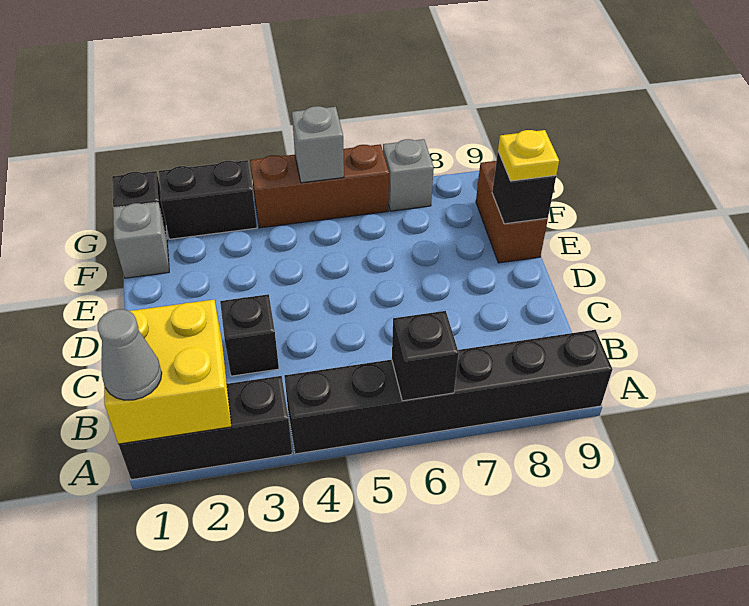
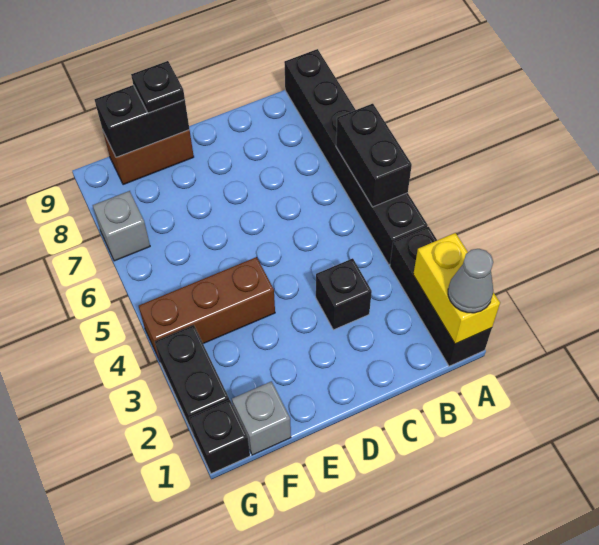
yellow brick A1:B2 level 2 -> yellow brick A1:A2 level 2
black brick A6 level 2 -> black brick A5:A6 level 2
black brick E9 level 2 -> black brick E9:F9 level 2
yellow plate E9 level 3 -> black plate E9 level 3
brown brick G4:G6 level 1 -> brown brick E4:G4 level 1
grey brick G5 level 2 -> none

